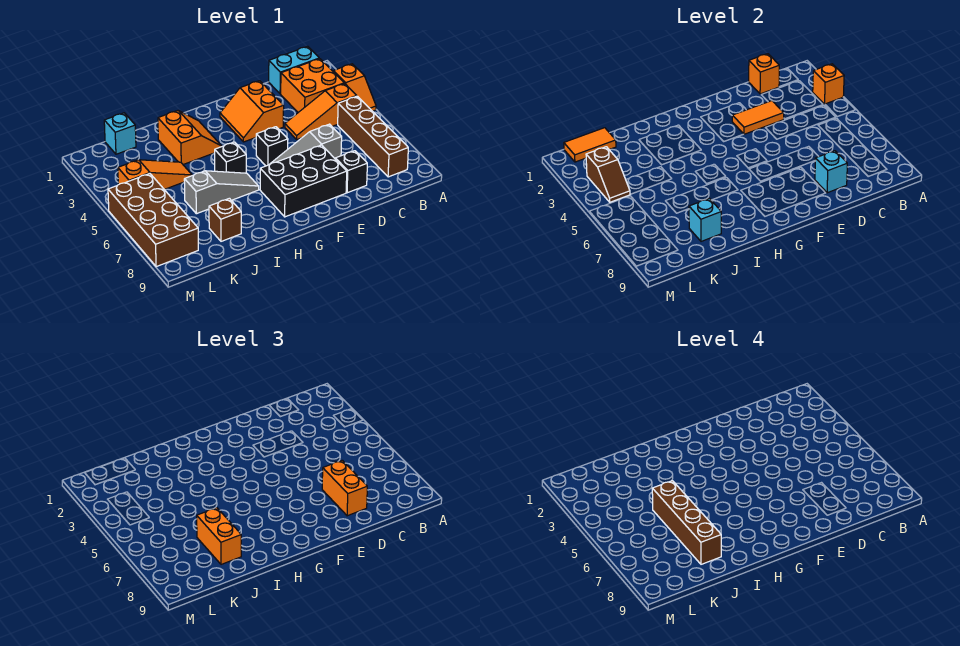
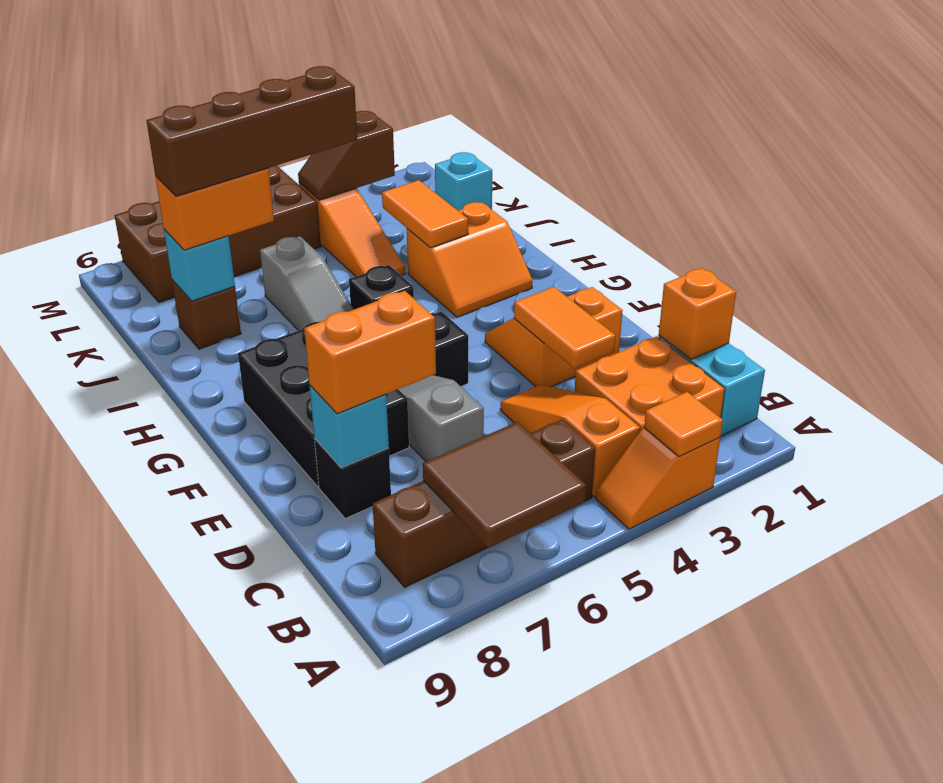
orange brick A3 level 2 -> orange tile A3 level 2
none -> brown tile A6:B7 level 2
orange tile K1:L1 level 2 -> orange tile I3:J3 level 2

